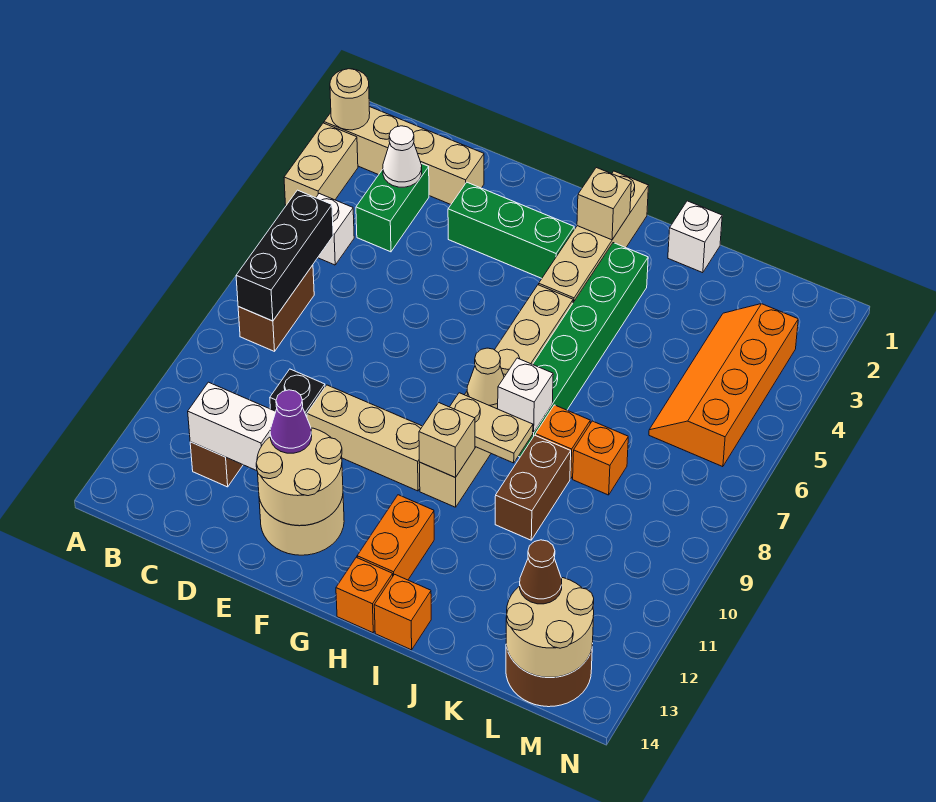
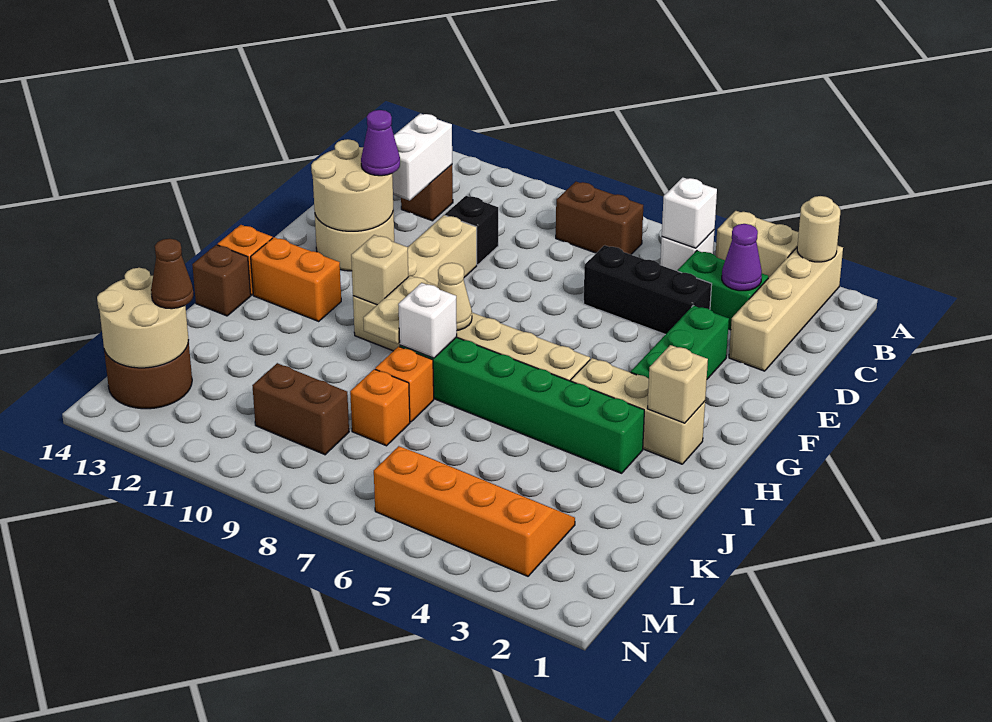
black brick B6:B8 level 2 -> black brick D4:D6 level 1
white cone C3 level 2 -> purple cone C3 level 2
tan brick H1:H4 level 1 -> tan brick H2:H4 level 1
orange brick I14 level 1 -> brown brick I14 level 1
white brick J1 level 1 -> white brick B5 level 2
brown brick J9:J10 level 1 -> brown brick L9:L10 level 1

